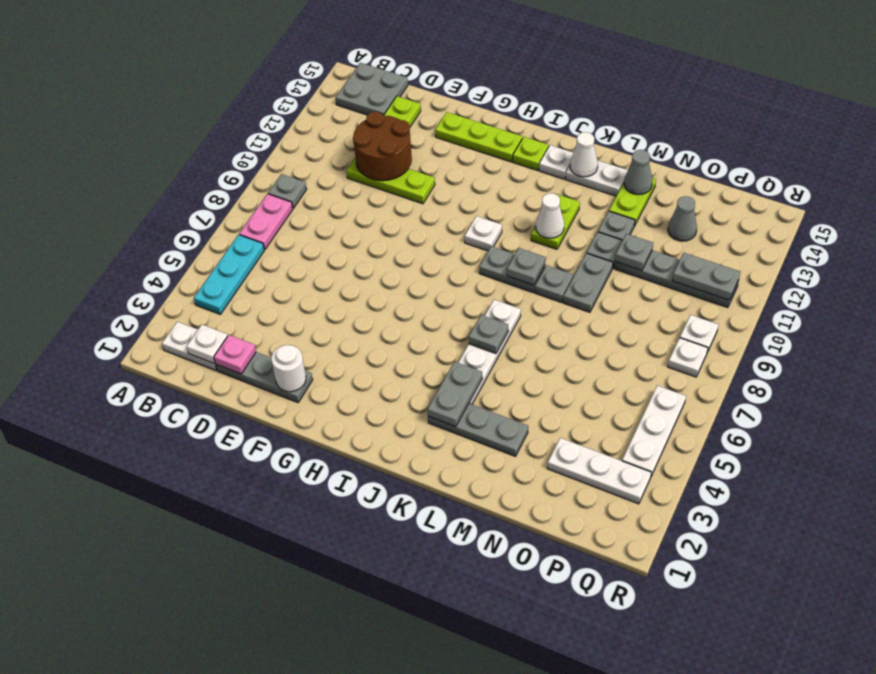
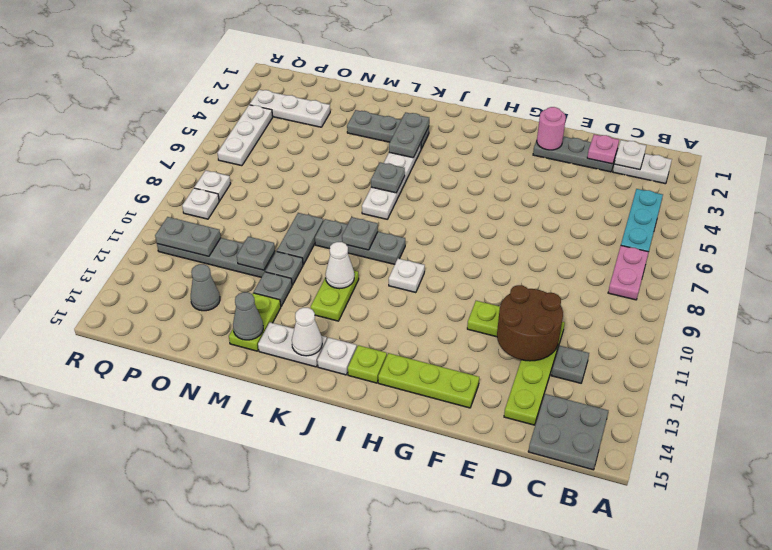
grey plate B9 level 1 -> grey plate C12 level 1
white round brick F2 level 2 -> pink round brick F2 level 2

